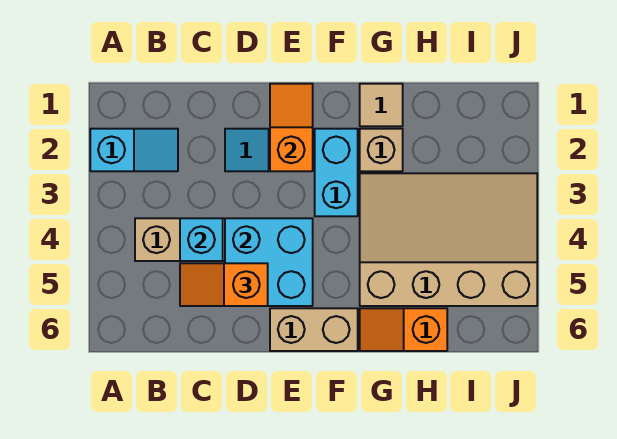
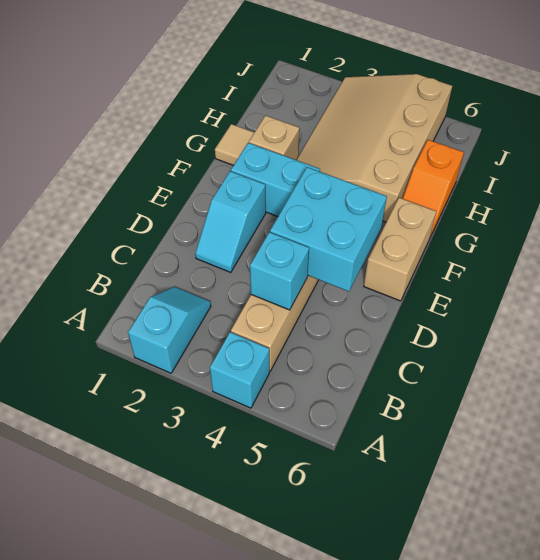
none -> cyan brick A4 level 1
orange slope C5:D5 level 3 top D -> none
orange slope E1:E2 level 2 top 2 -> none

